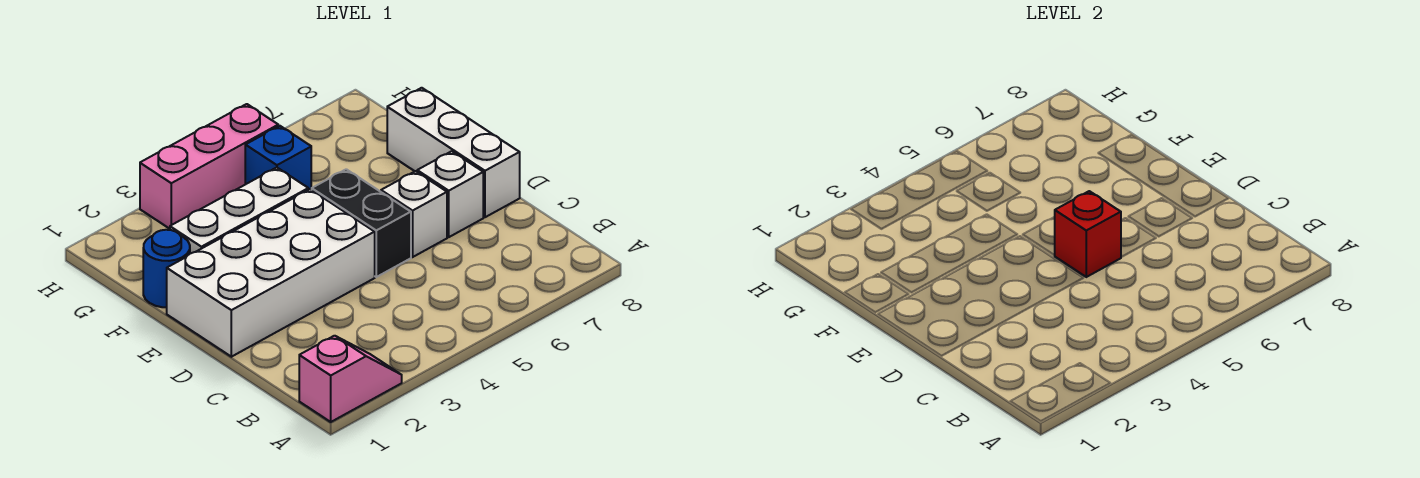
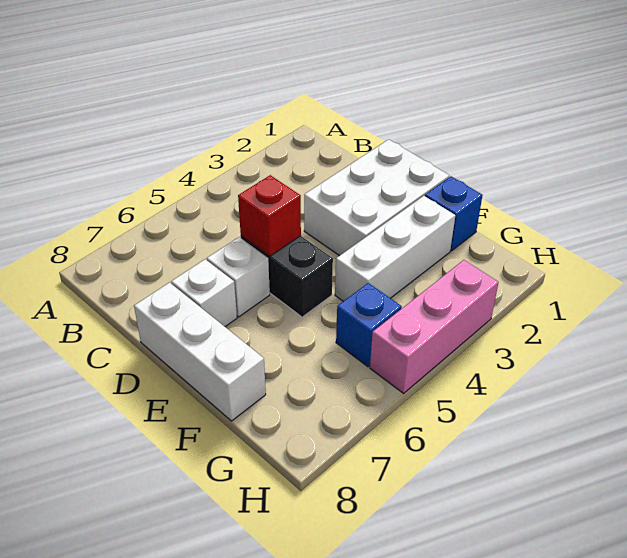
pink slope A1:A2 level 1 top 1 -> none
white brick D1:E4 level 1 -> white brick D1:E3 level 1
blue round brick F1 level 1 -> blue brick F1 level 1

